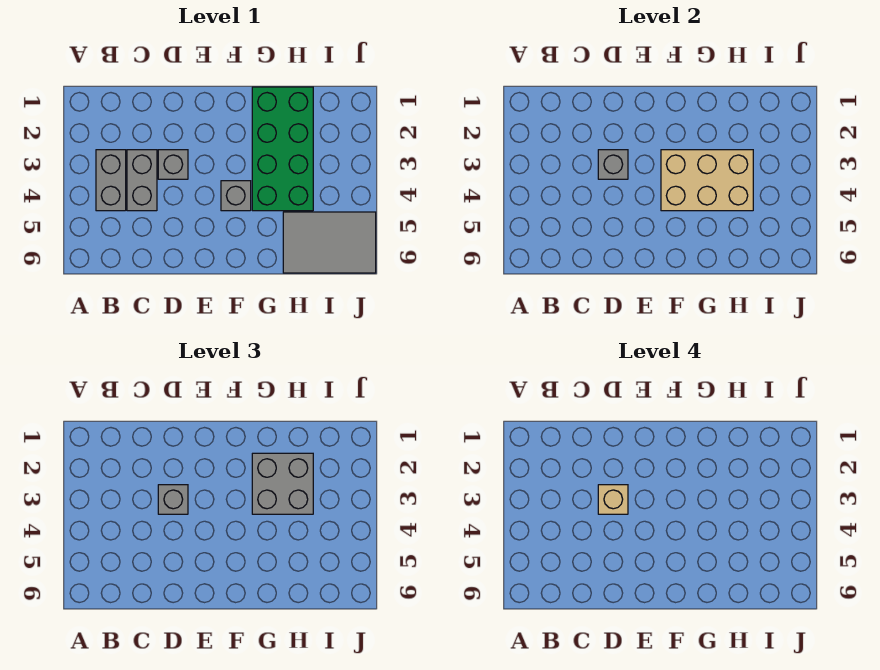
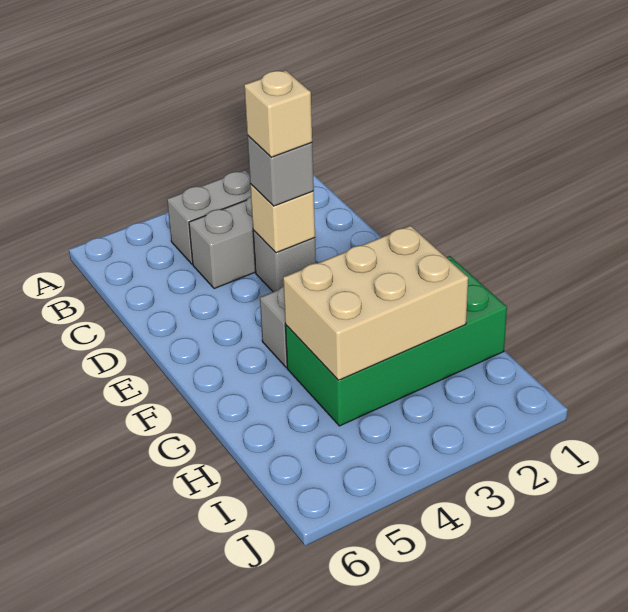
grey brick D3 level 2 -> tan brick D3 level 2
tan brick F3:H4 level 2 -> tan brick G2:H4 level 2
grey brick G2:H3 level 3 -> none
grey tile H5:J6 level 1 -> none

